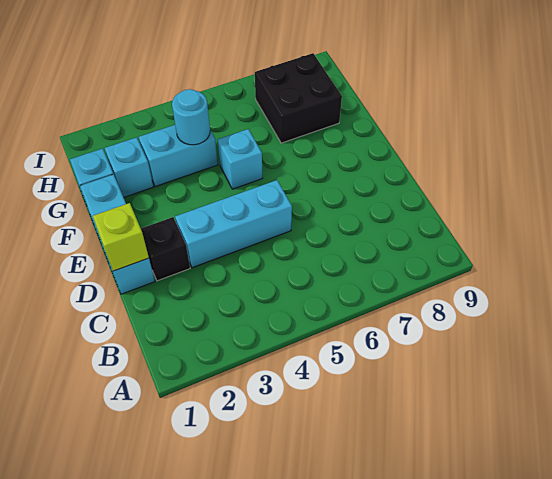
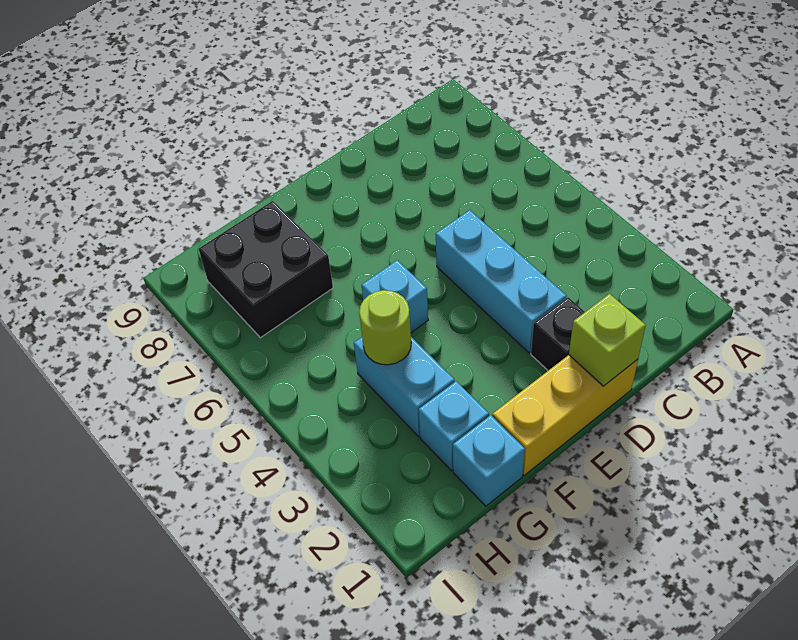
cyan brick D1:F1 level 1 -> yellow brick D1:F1 level 1
cyan round brick G4 level 2 -> lime round brick G4 level 2

